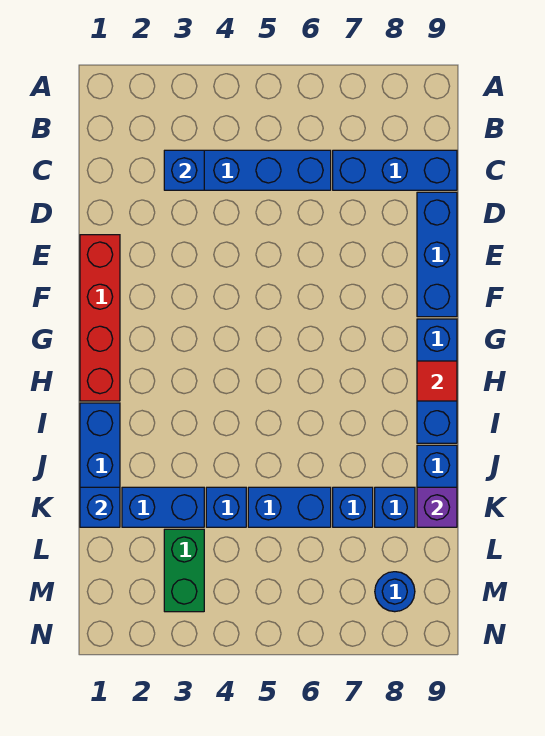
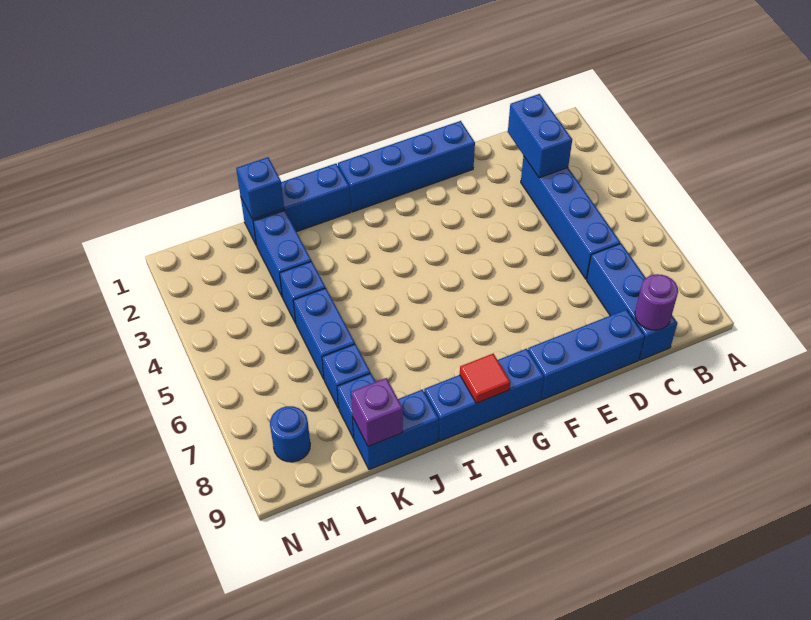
blue brick C3 level 2 -> blue brick C2:C3 level 2
none -> purple round brick C9 level 2
red brick E1:H1 level 1 -> blue brick E1:H1 level 1
green brick L3:M3 level 1 -> none

